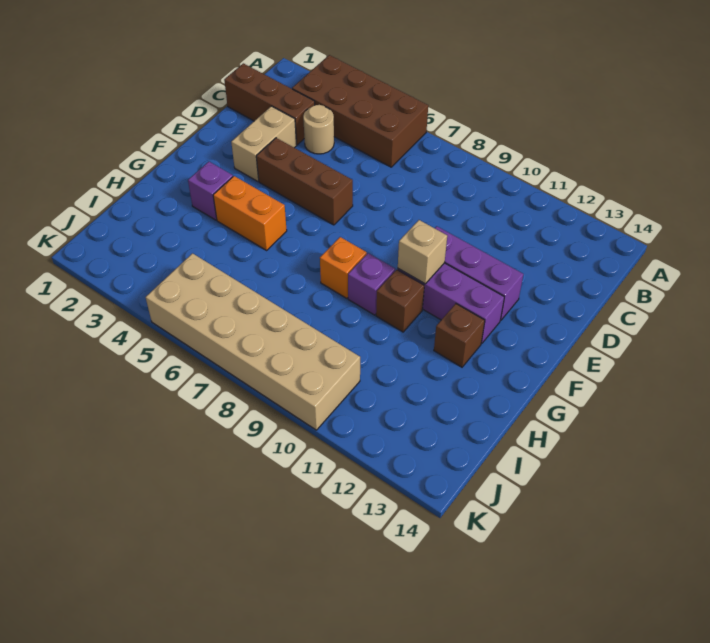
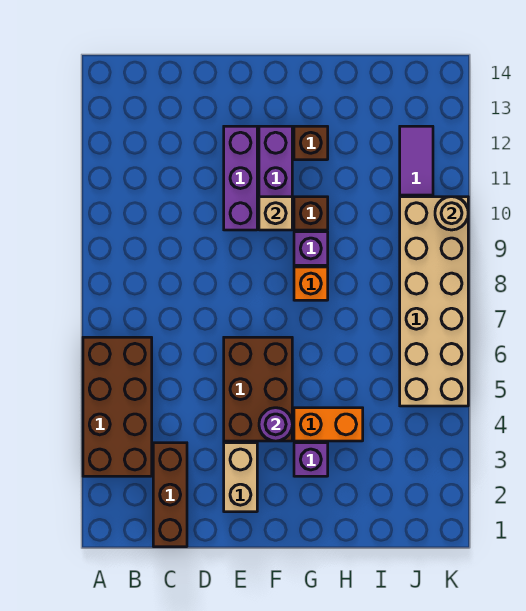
tan round brick C4 level 1 -> tan round brick K10 level 2
tan brick D3:E3 level 1 -> tan brick E2:E3 level 1
brown brick E4:E6 level 1 -> brown brick E4:F6 level 1
none -> purple round brick F4 level 2
orange brick G4:G5 level 1 -> orange brick G4:H4 level 1
none -> purple tile J11:J12 level 1

